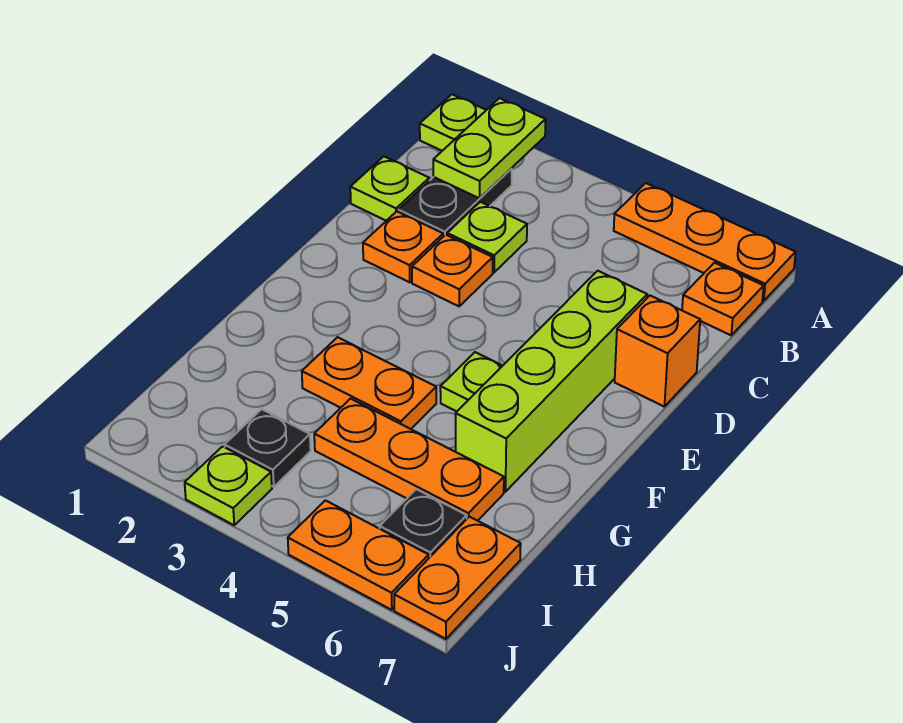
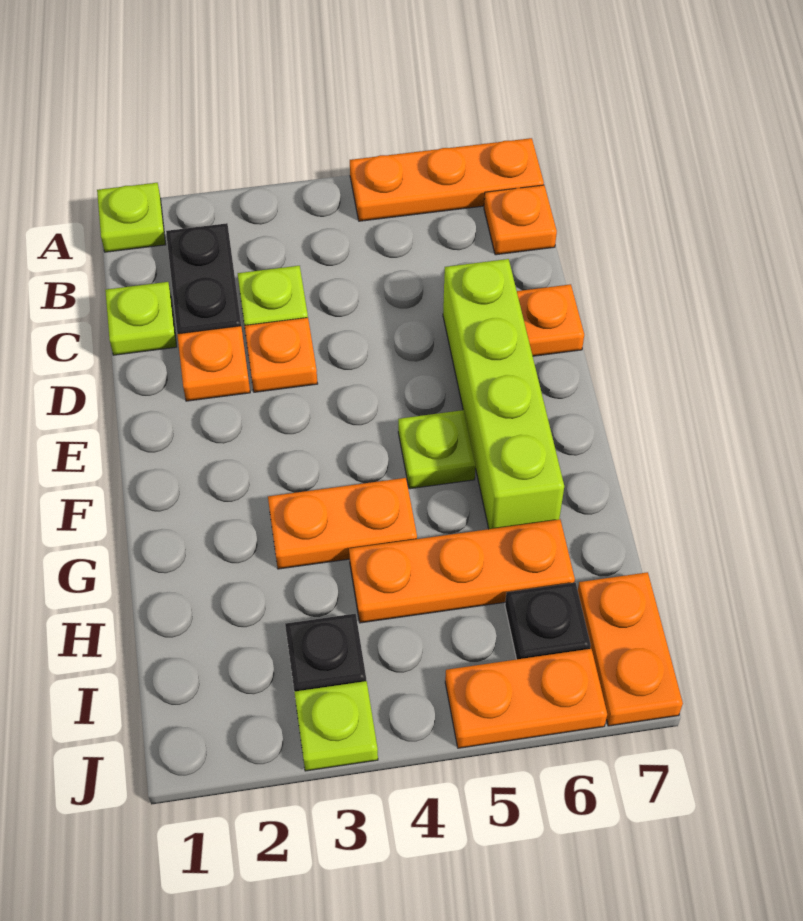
lime plate A2:B2 level 2 -> none
orange brick D7 level 1 -> orange plate D7 level 1

